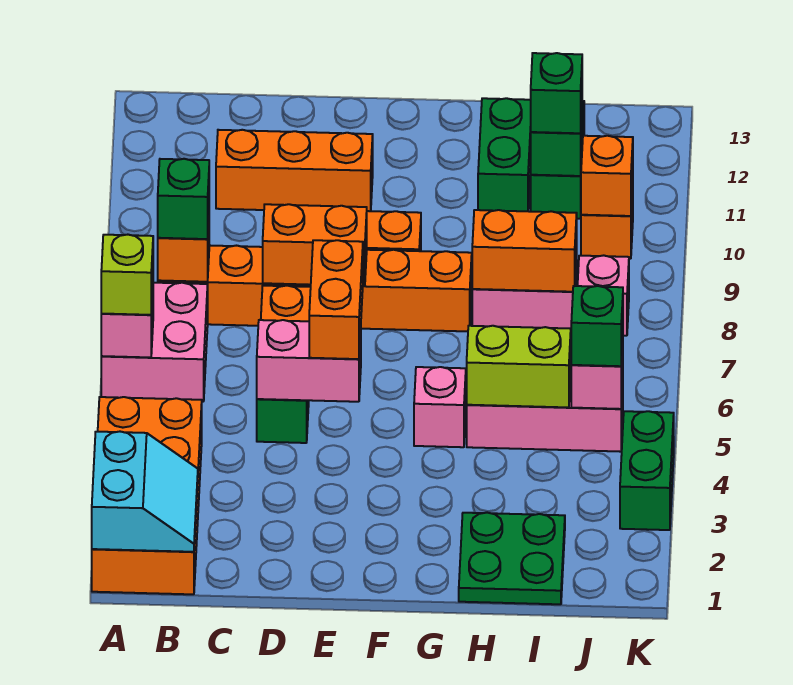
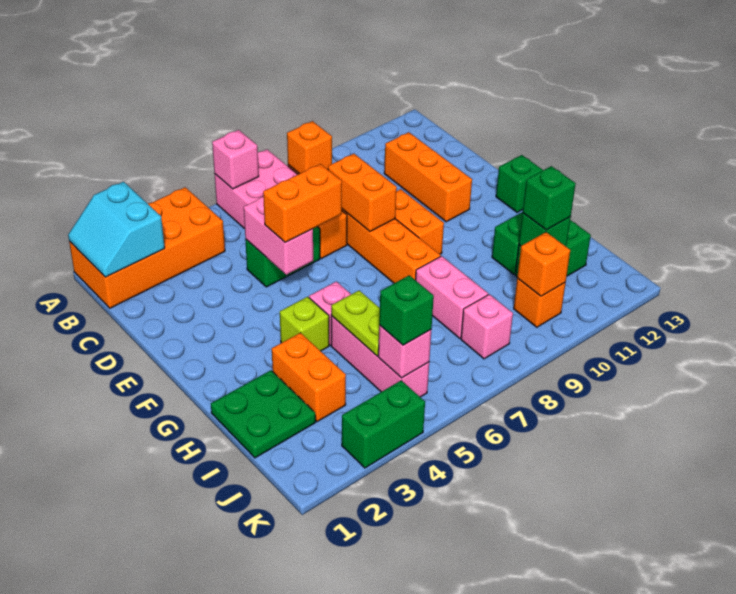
cyan slope A1:B2 level 2 top A -> cyan slope A1:B2 level 2 top 2
lime brick A6 level 3 -> lime brick G4 level 1
green brick B8 level 3 -> green brick F13 level 1
lime brick H5:I5 level 2 -> lime plate H5:I5 level 2
orange brick H8:I8 level 2 -> orange brick H3:I3 level 1

